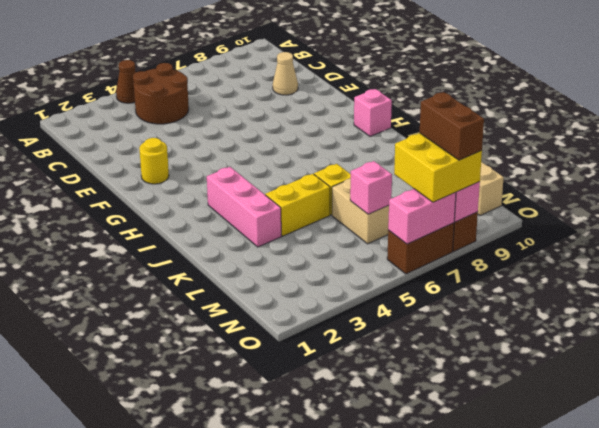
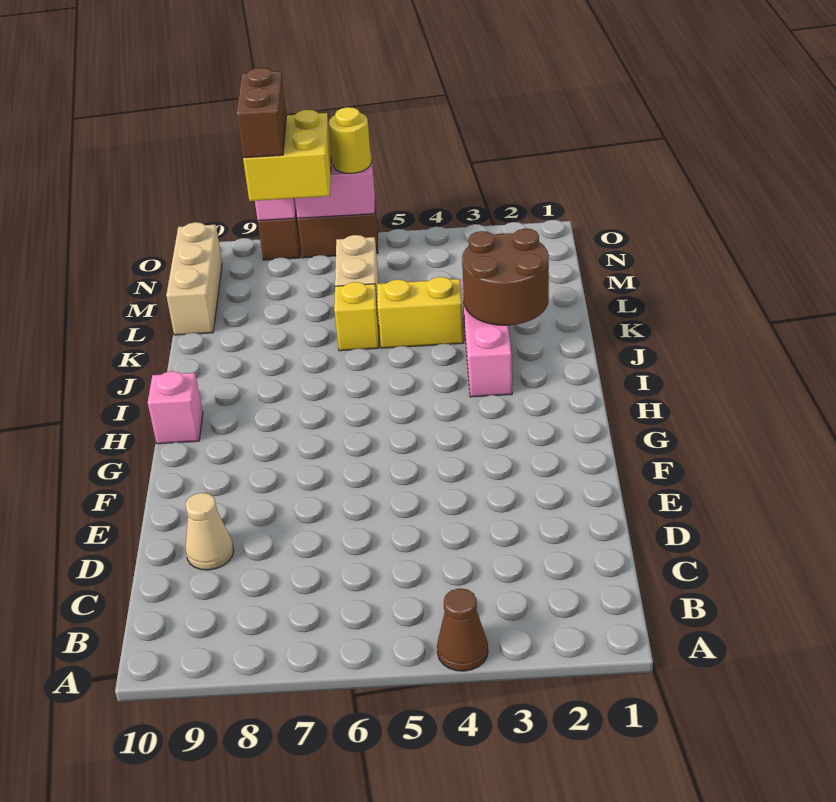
brown round brick B4:C5 level 1 -> brown round brick J2:K3 level 2
yellow round brick F2 level 1 -> yellow round brick O6 level 3
pink brick M6 level 2 -> none

